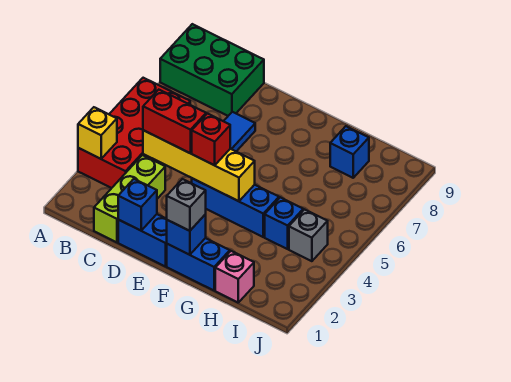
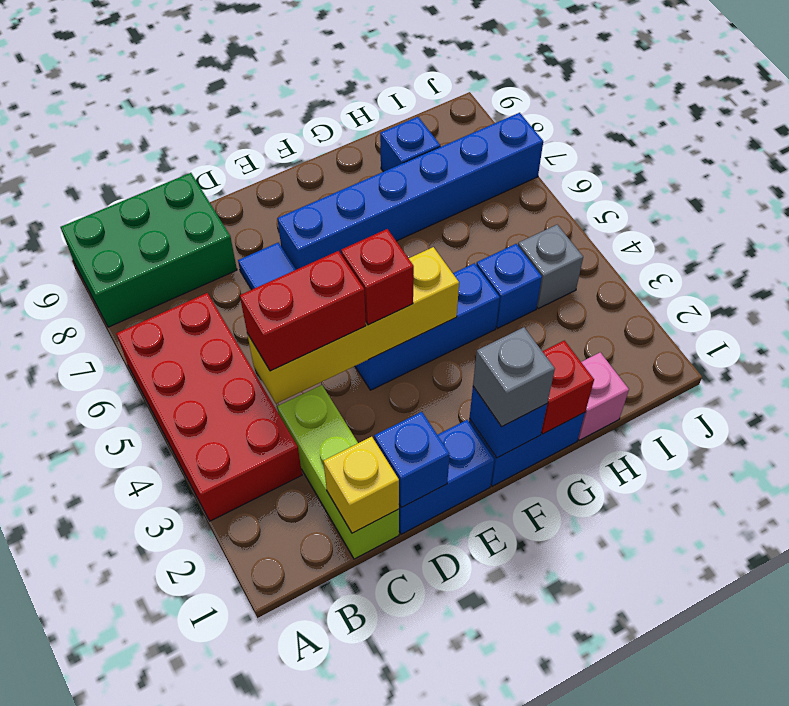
yellow brick A3 level 2 -> yellow brick C1 level 2
none -> blue brick E7:J7 level 1
none -> red brick G1 level 2

